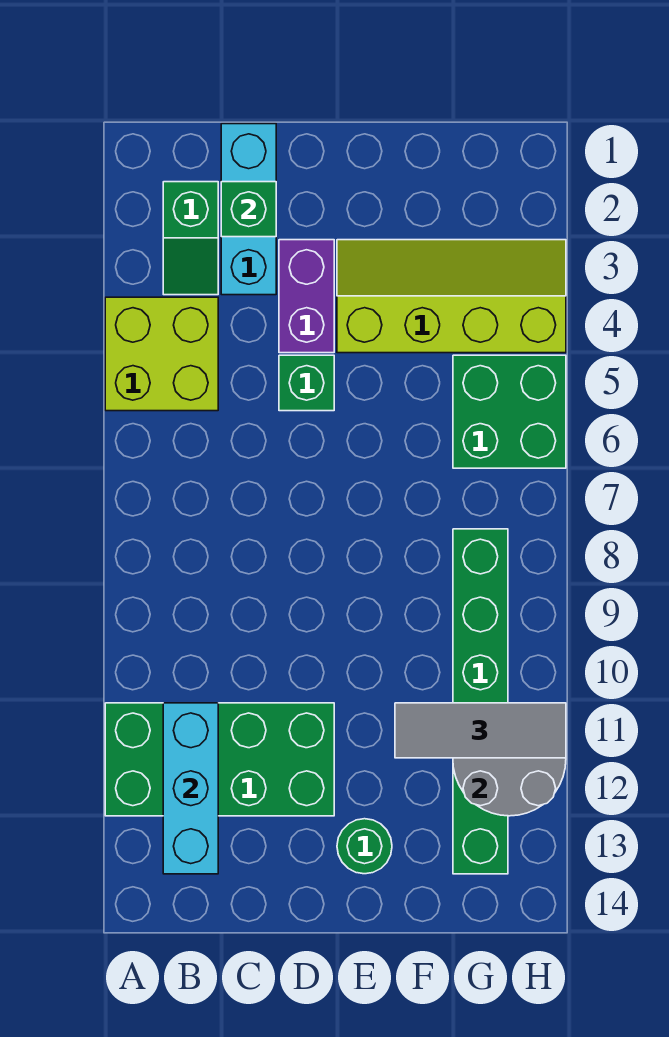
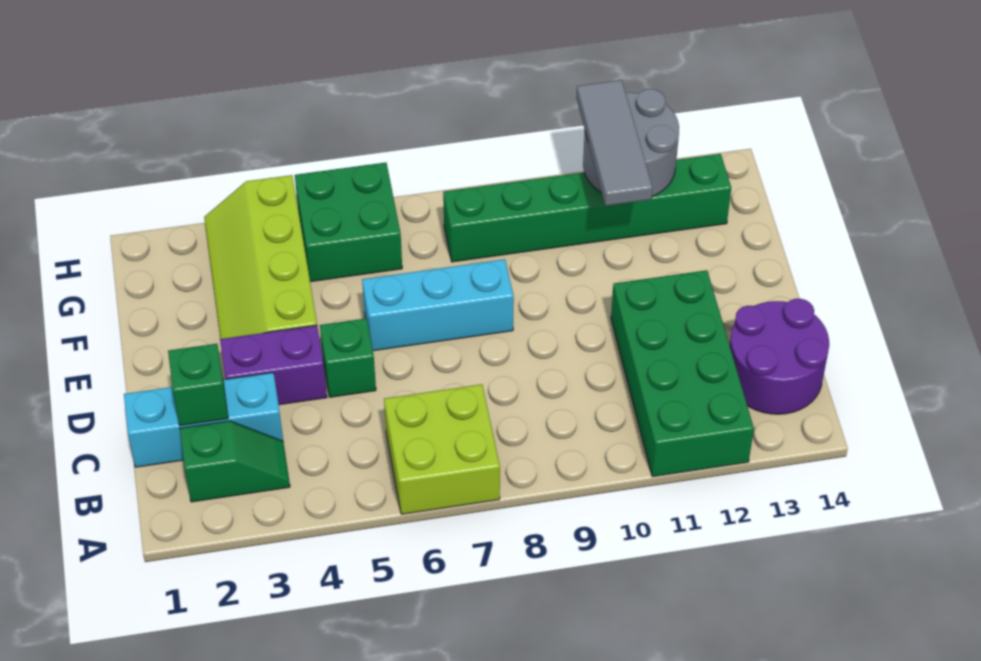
lime brick A4:B5 level 1 -> lime brick A6:B7 level 1
cyan brick B11:B13 level 2 -> cyan brick E6:E8 level 1
none -> purple round brick B13:C14 level 1
green round brick E13 level 1 -> none

